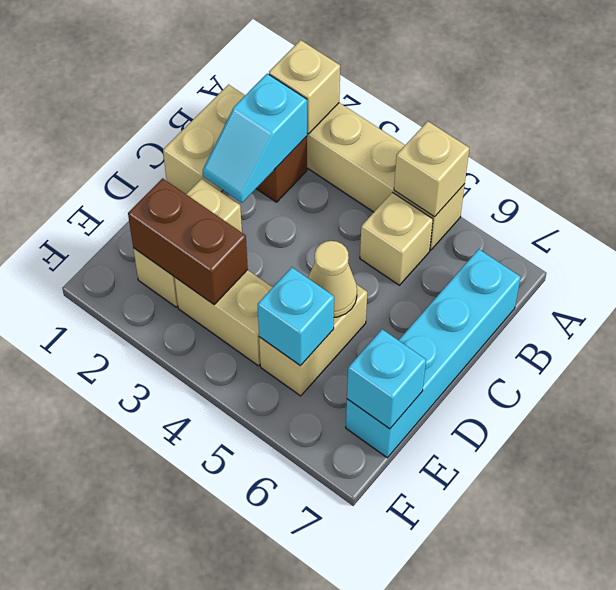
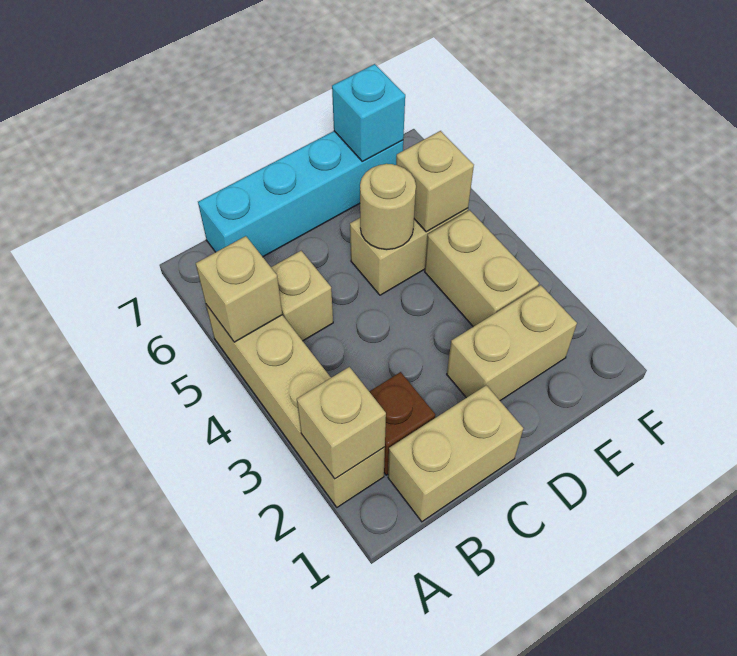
cyan slope B2:C2 level 2 top B -> none
tan cone D5 level 2 -> tan round brick D5 level 2
brown brick E2:E3 level 2 -> none
cyan brick E5 level 2 -> tan brick E5 level 2

